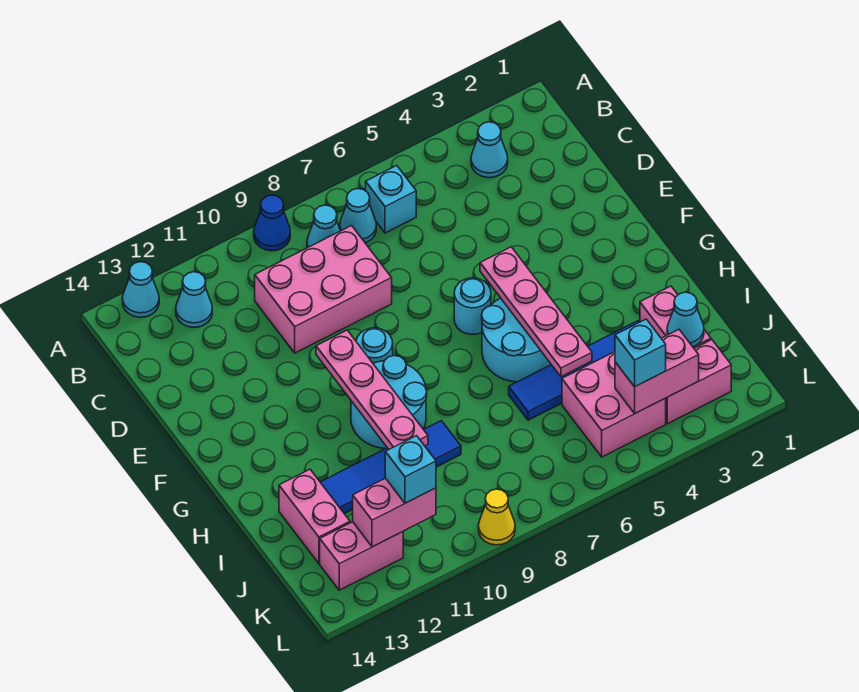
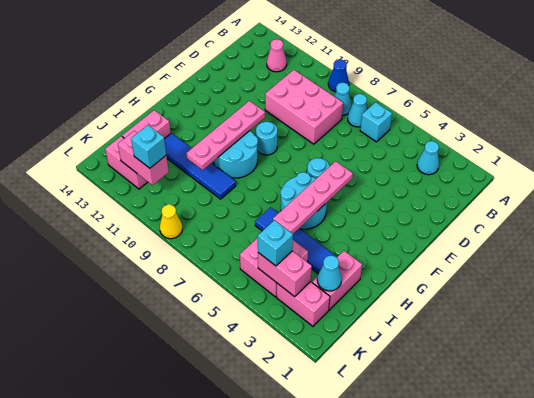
cyan cone A13 level 1 -> none
cyan cone B12 level 1 -> pink cone B12 level 1

